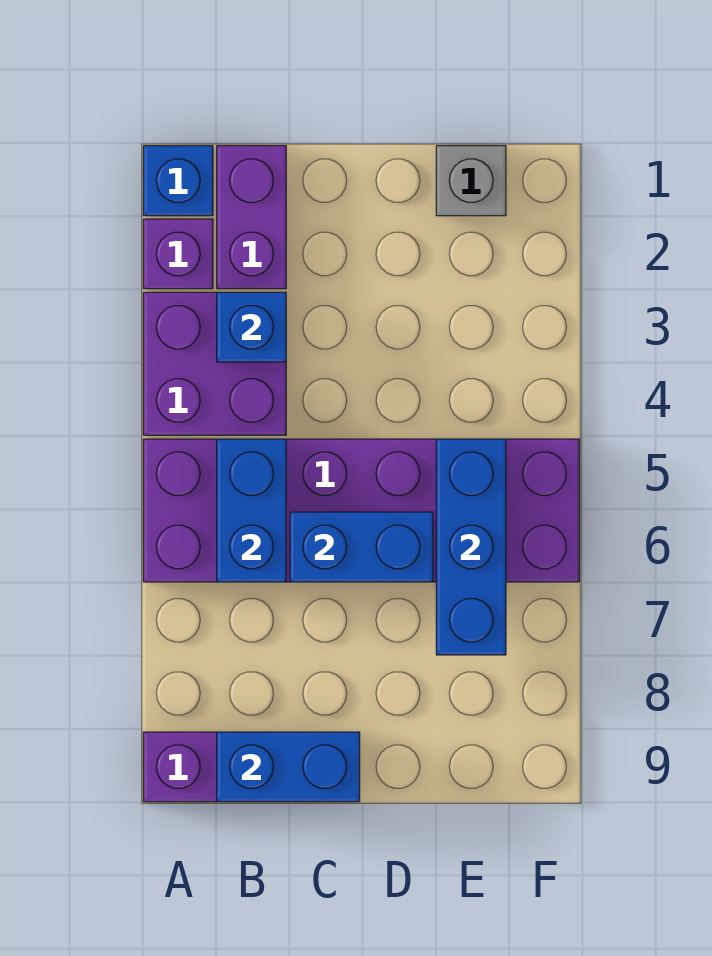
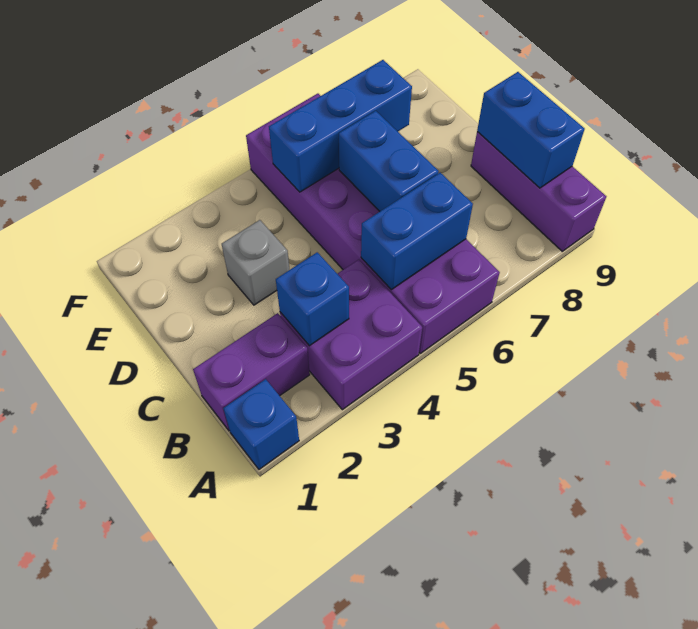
purple brick A2 level 1 -> none
grey brick E1 level 1 -> grey brick D3 level 1

